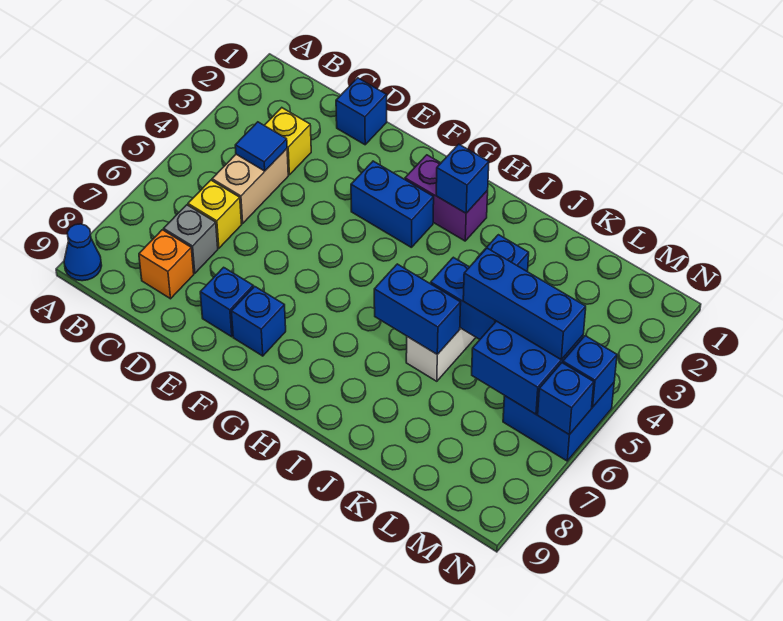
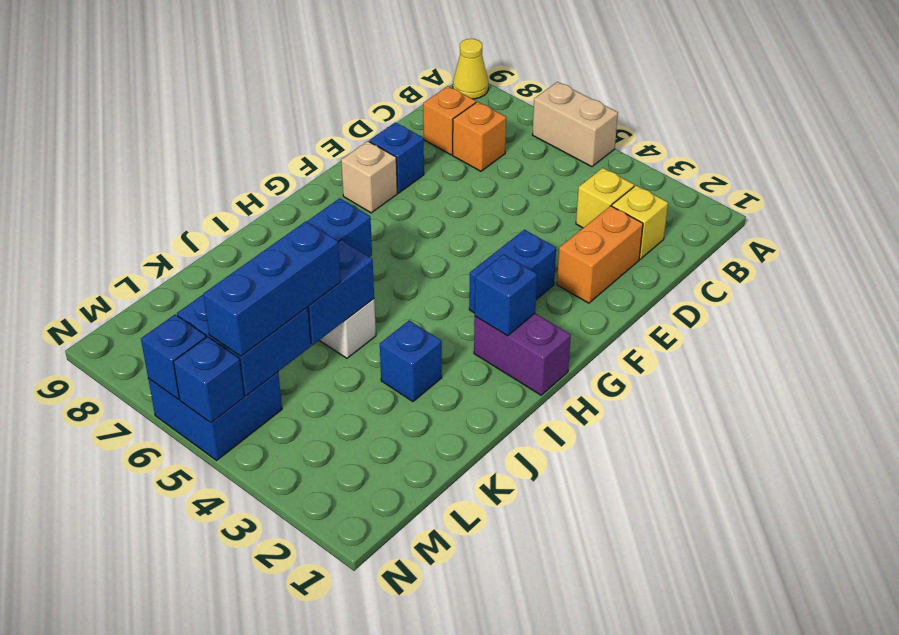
blue cone A9 level 1 -> yellow cone A9 level 1
tan brick C4:C5 level 1 -> tan brick A5:A6 level 1
blue tile C4 level 2 -> none
yellow brick C6 level 1 -> yellow brick C2 level 1
grey brick C7 level 1 -> orange brick C7 level 1
blue brick D1 level 1 -> none
none -> orange brick D2:E2 level 1
blue brick F8 level 1 -> tan brick F8 level 1
purple brick G2:H2 level 1 -> purple brick H1:H2 level 1

